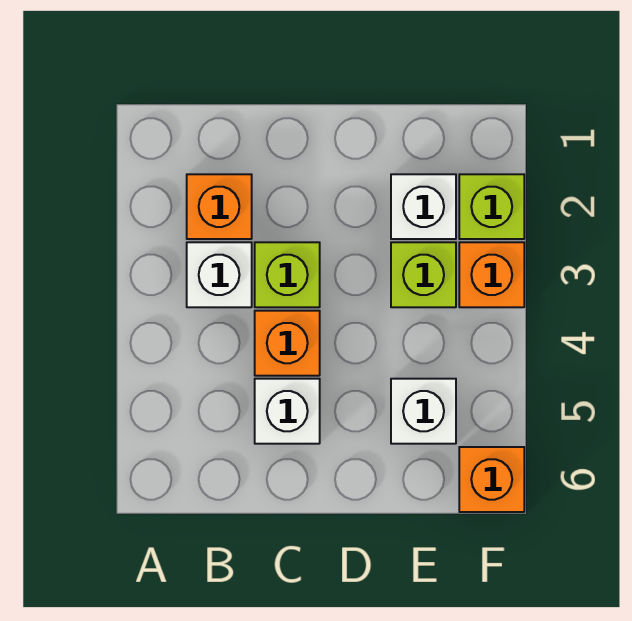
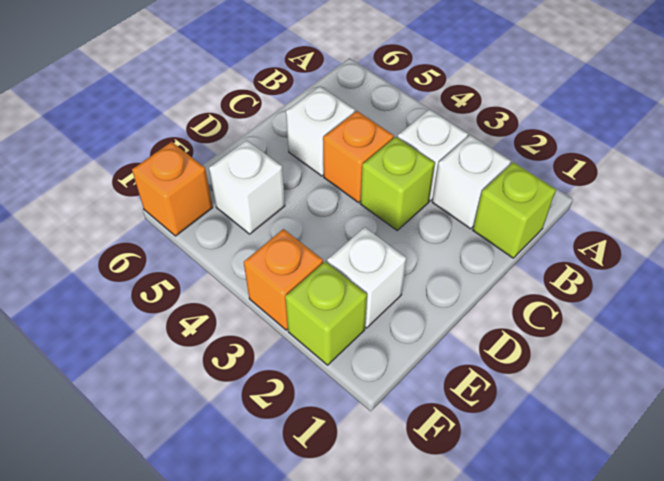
orange brick B2 level 1 -> white brick B2 level 1
lime brick E3 level 1 -> lime brick B1 level 1

